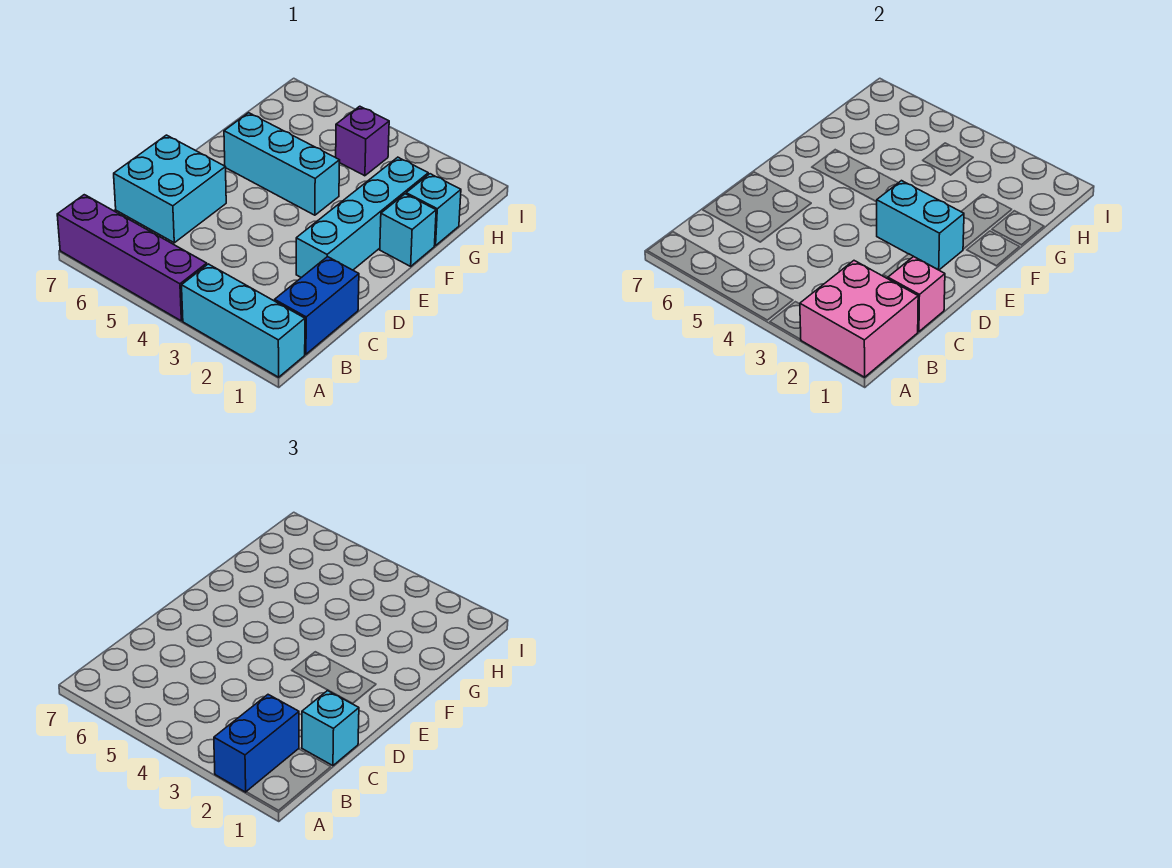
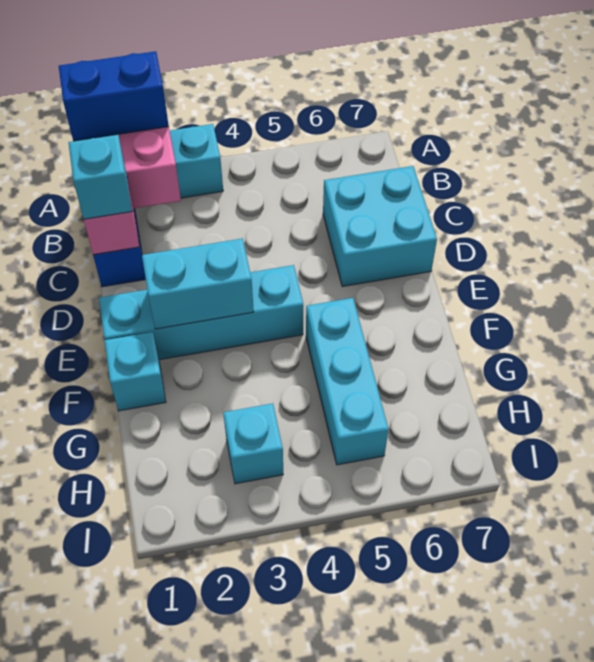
blue brick A2:B2 level 3 -> blue brick A1:A2 level 3
purple brick A4:A7 level 1 -> none
cyan brick D2:G2 level 1 -> cyan brick E1:E4 level 1
cyan brick F4:F6 level 1 -> cyan brick F5:H5 level 1
cyan brick G1 level 1 -> cyan brick H3 level 1
purple brick H4 level 1 -> none

